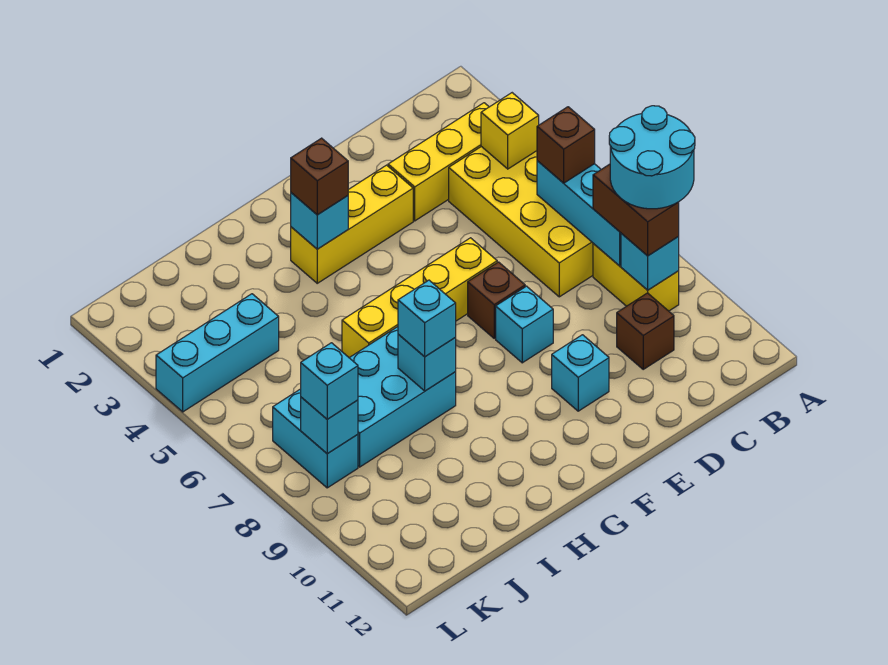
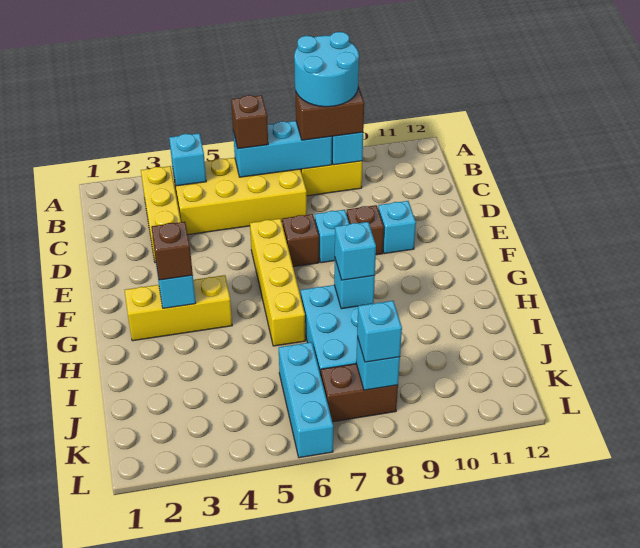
yellow brick B4 level 2 -> cyan brick B4 level 2
brown brick C10 level 1 -> brown brick E9 level 1
yellow brick E3:G3 level 1 -> yellow brick G2:G4 level 1
cyan brick J4:L4 level 1 -> cyan brick J6:L6 level 1
cyan brick K7:K8 level 1 -> brown brick K7:K8 level 1

